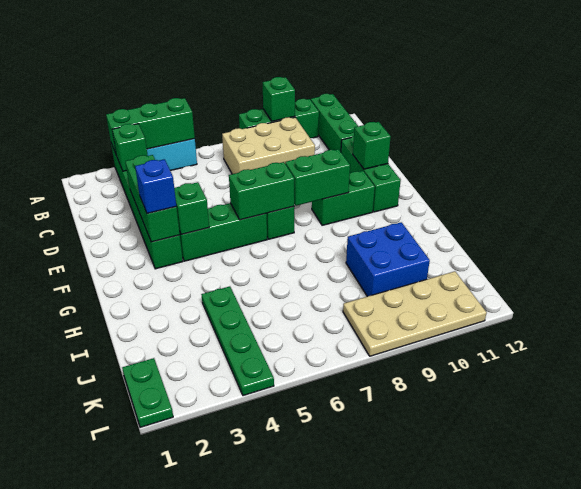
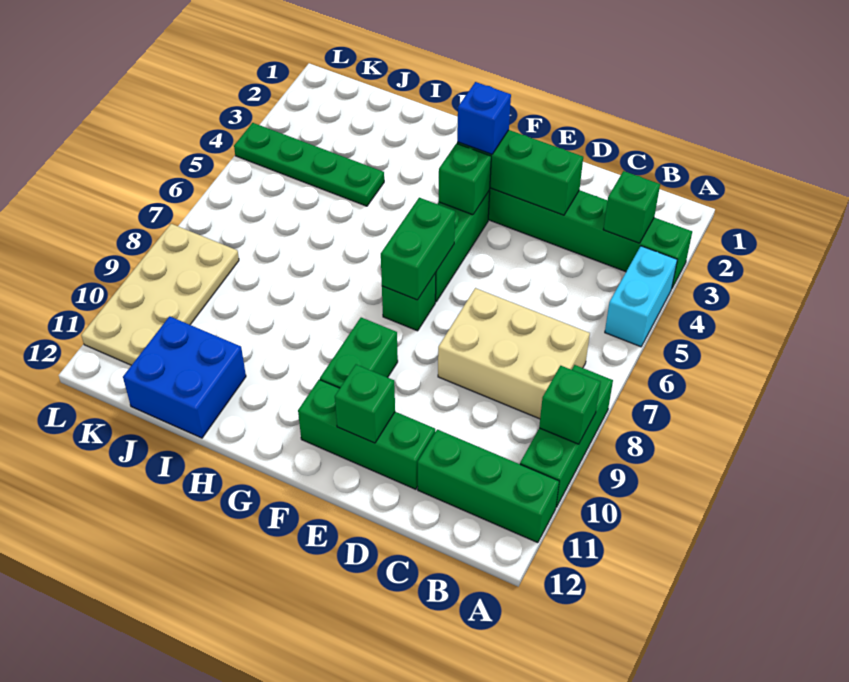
green brick A3:A5 level 2 -> none
tan brick B7:C9 level 1 -> tan brick B7:D8 level 1
green brick F8:F9 level 2 -> none
blue brick I9:J10 level 1 -> blue brick I11:J12 level 1
green plate K1:L1 level 1 -> none

